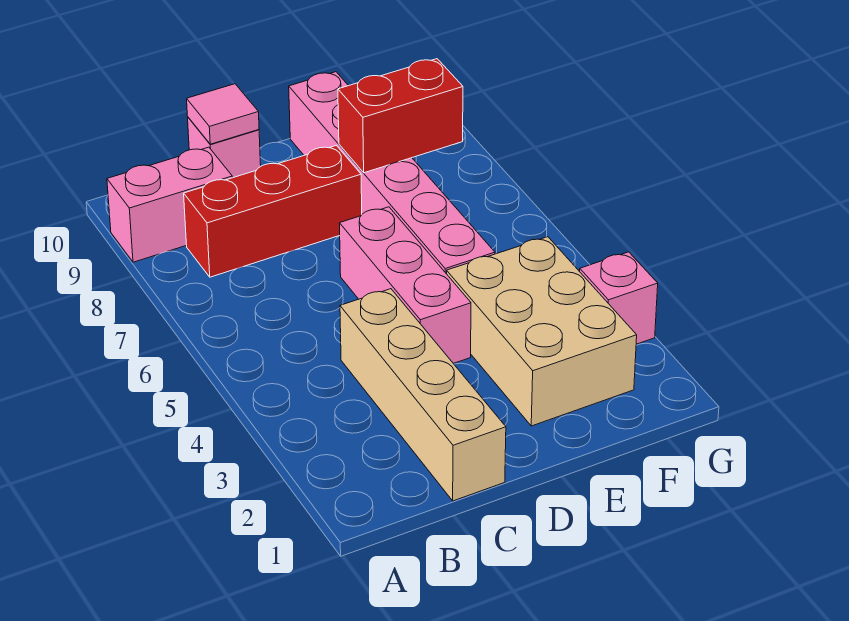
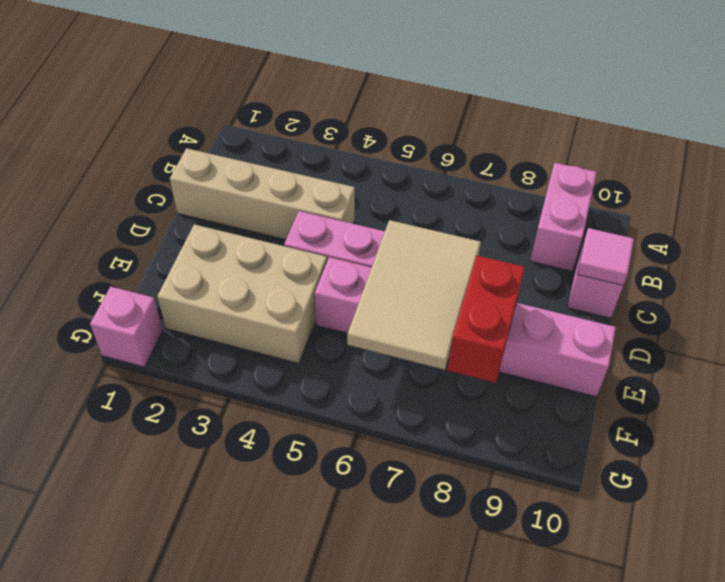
red brick B8:D8 level 1 -> none
none -> tan tile D6:F7 level 2
pink brick G3 level 1 -> pink brick G1 level 1

